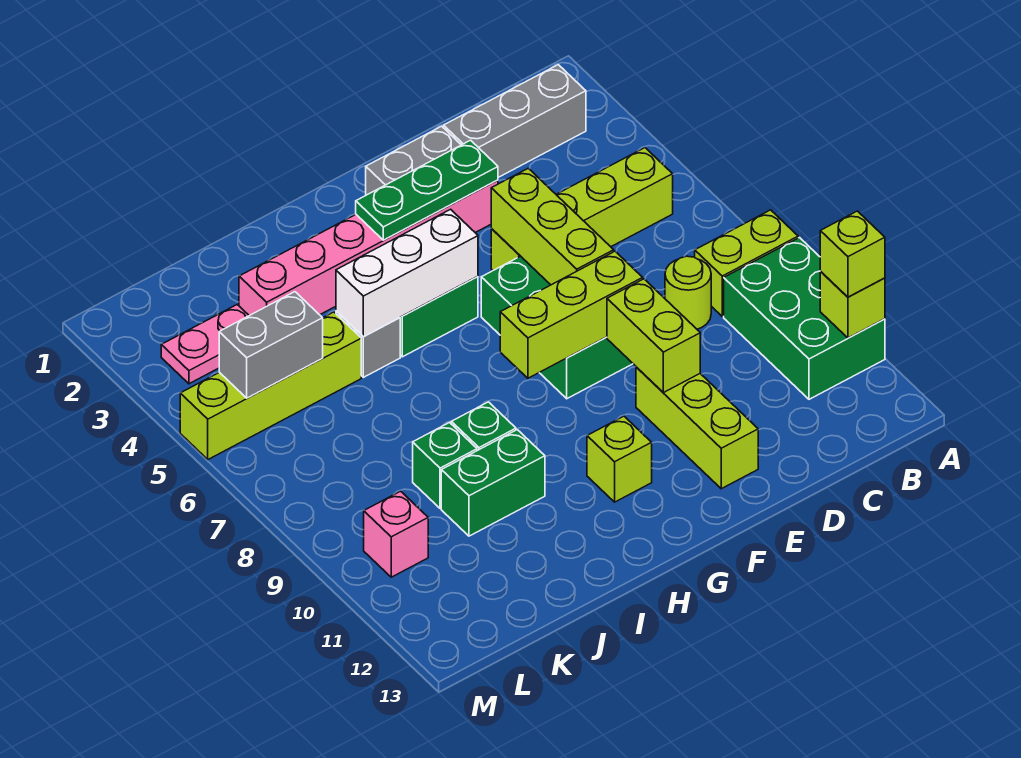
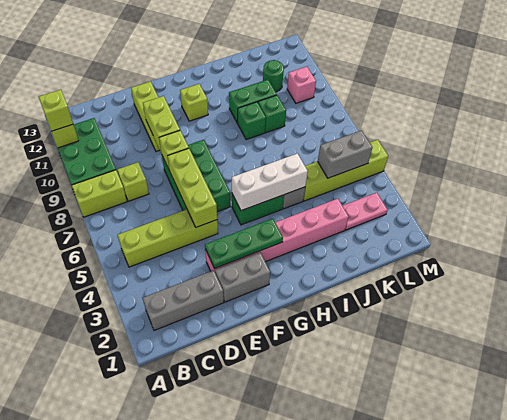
lime round brick C8 level 1 -> lime brick C8 level 1
lime brick E8:G8 level 2 -> lime brick E8 level 2
none -> green round brick K11 level 1

